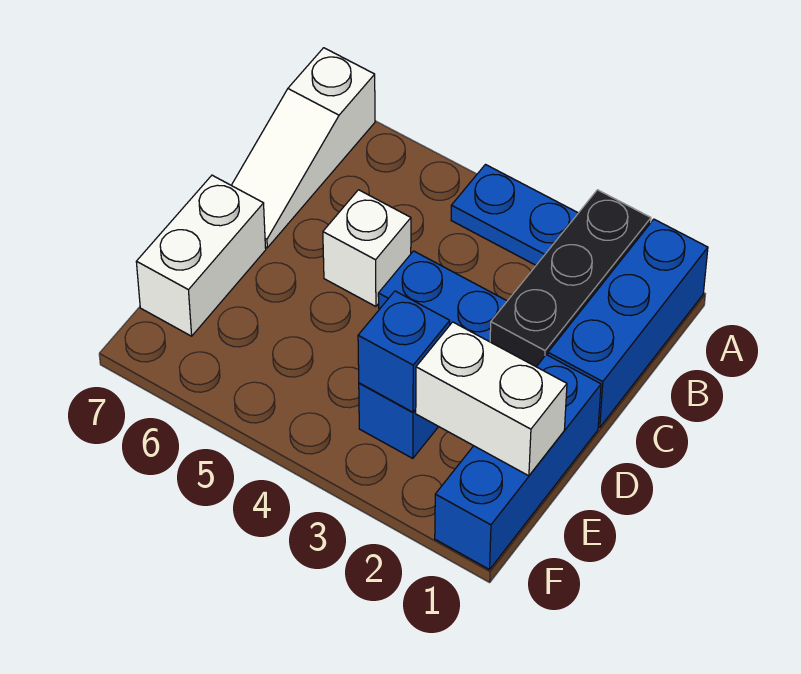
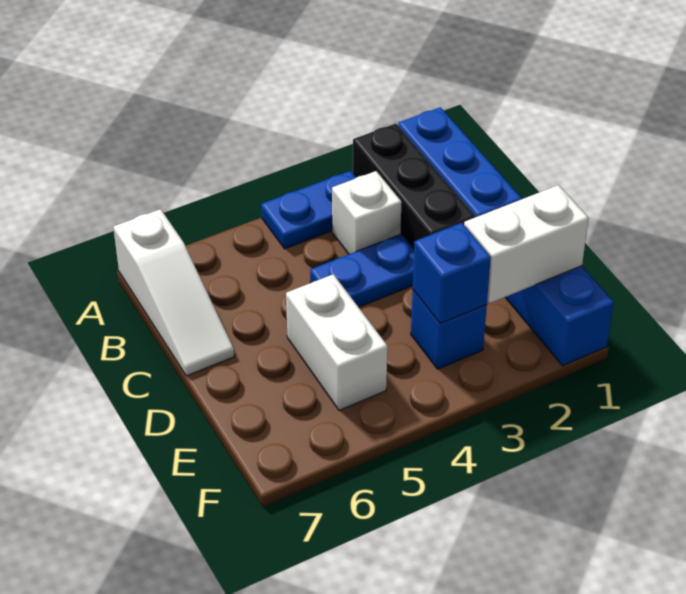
white brick C5 level 1 -> white brick B3 level 1
white brick D7:E7 level 1 -> white brick D5:E5 level 1

